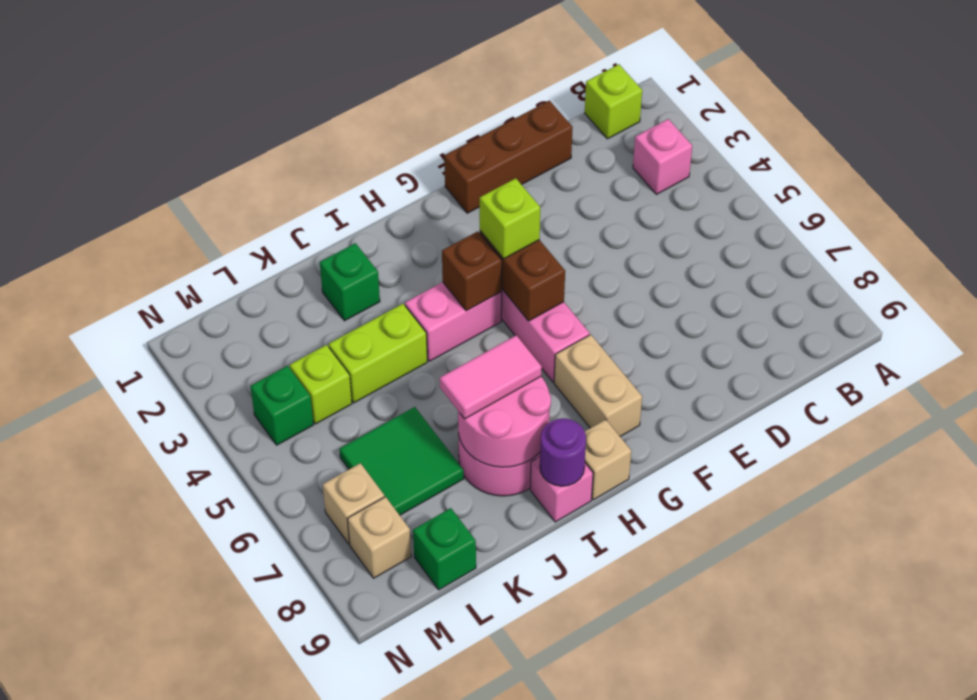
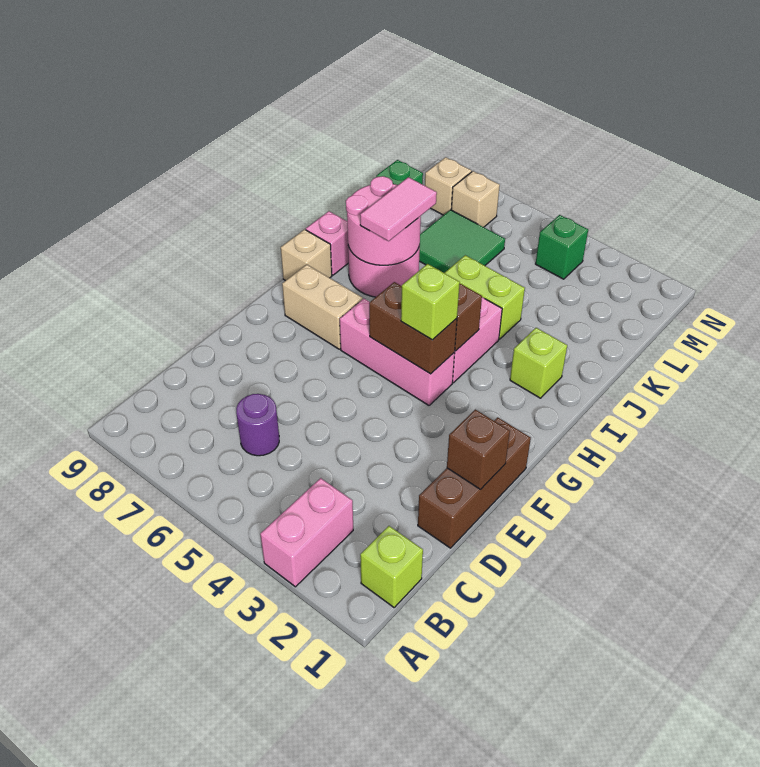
pink brick B3 level 1 -> pink brick A3:B3 level 1
none -> brown brick E1 level 2
purple round brick I9 level 2 -> purple round brick C6 level 1
green brick J2 level 1 -> none
lime brick J4:K4 level 1 -> lime brick J4:J5 level 1
lime brick L4 level 1 -> lime brick I2 level 1

